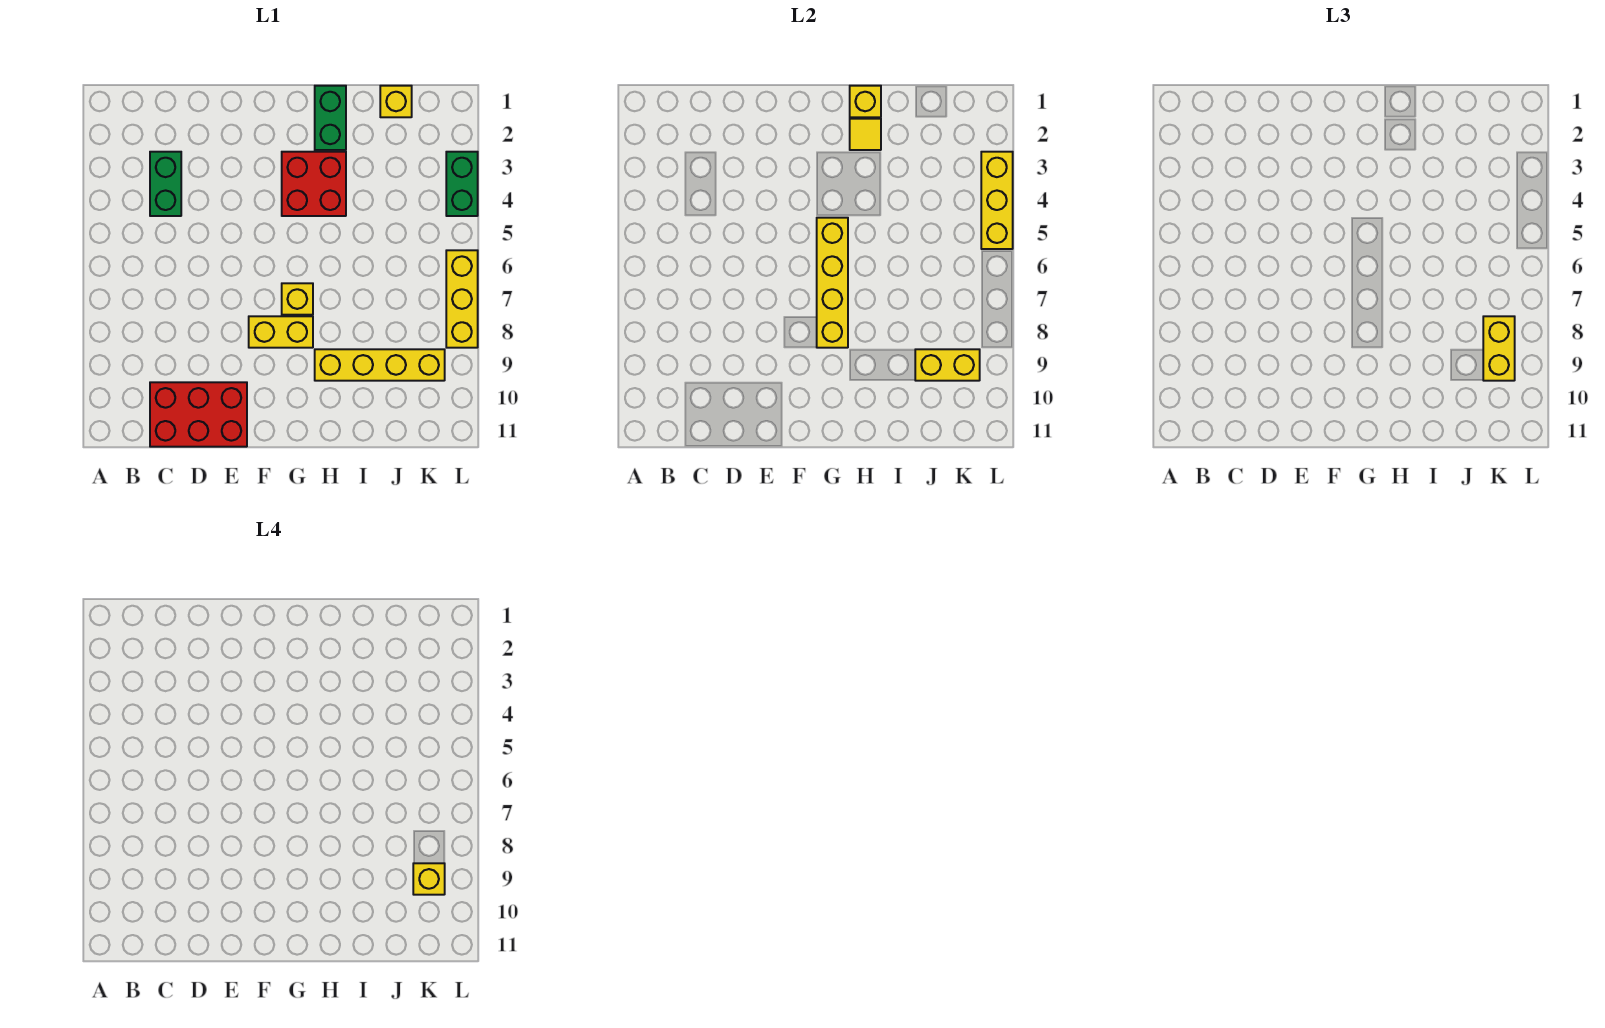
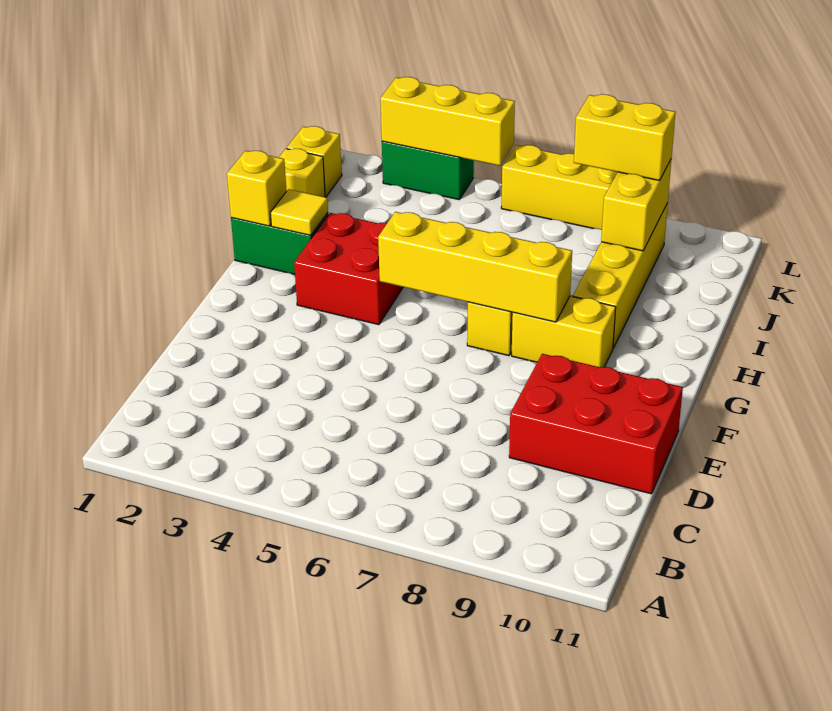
green brick C3:C4 level 1 -> none
red brick C10:E11 level 1 -> red brick D9:E11 level 1
yellow brick F8:G8 level 1 -> yellow brick G8:G9 level 1
yellow brick K9 level 4 -> yellow brick K1 level 1

